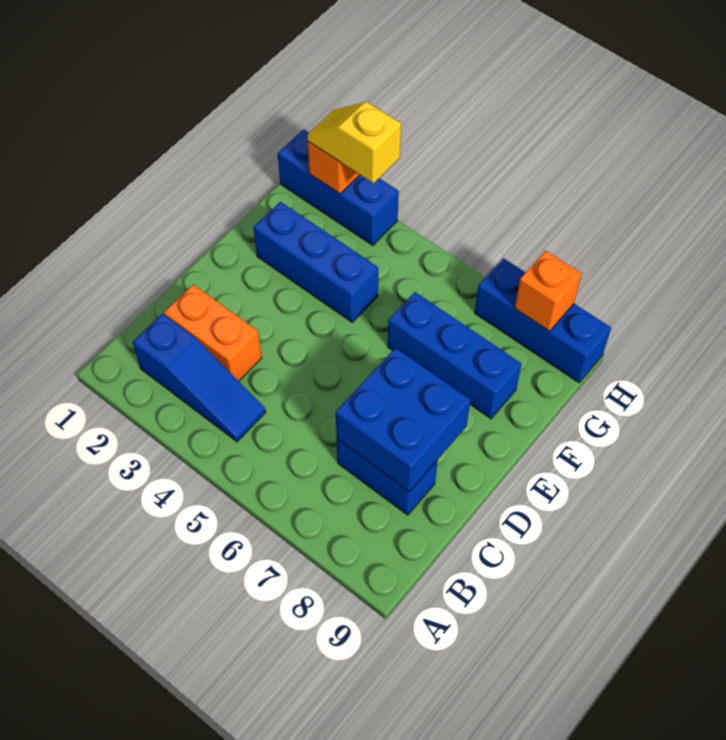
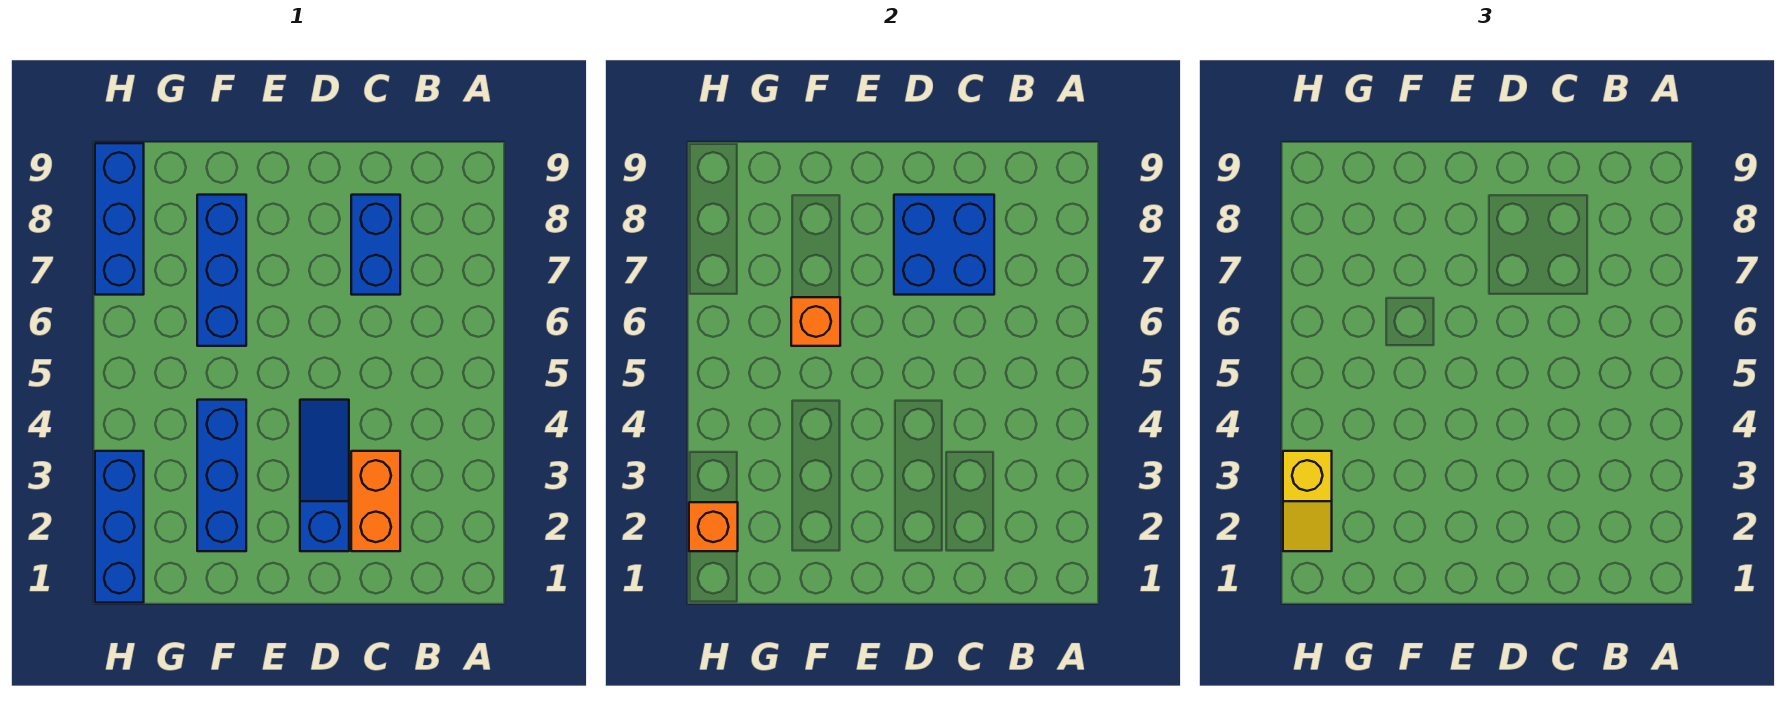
blue slope B2:B4 level 1 top 2 -> blue slope D2:D4 level 1 top 2
orange brick H8 level 2 -> orange brick F6 level 2

